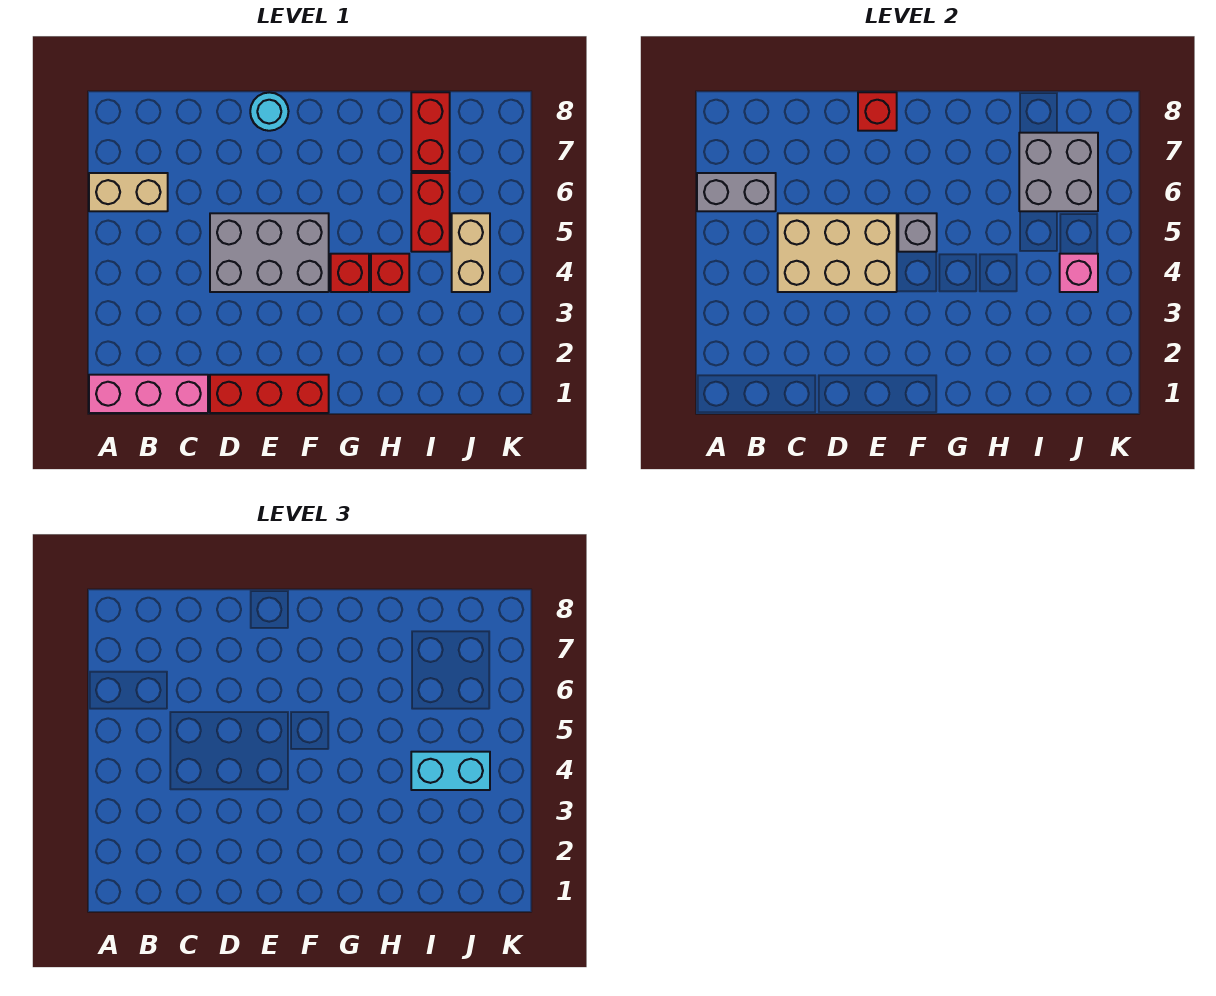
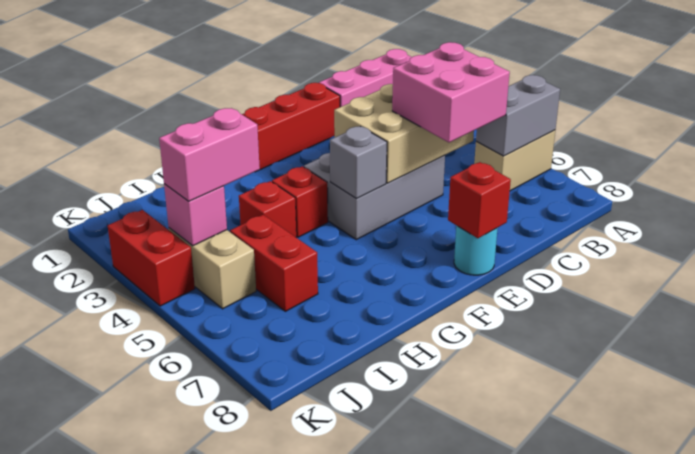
none -> pink brick C5:D6 level 3
cyan brick I4:J4 level 3 -> pink brick I4:J4 level 3
grey brick I6:J7 level 2 -> none
red brick I7:I8 level 1 -> red brick K3:K4 level 1

